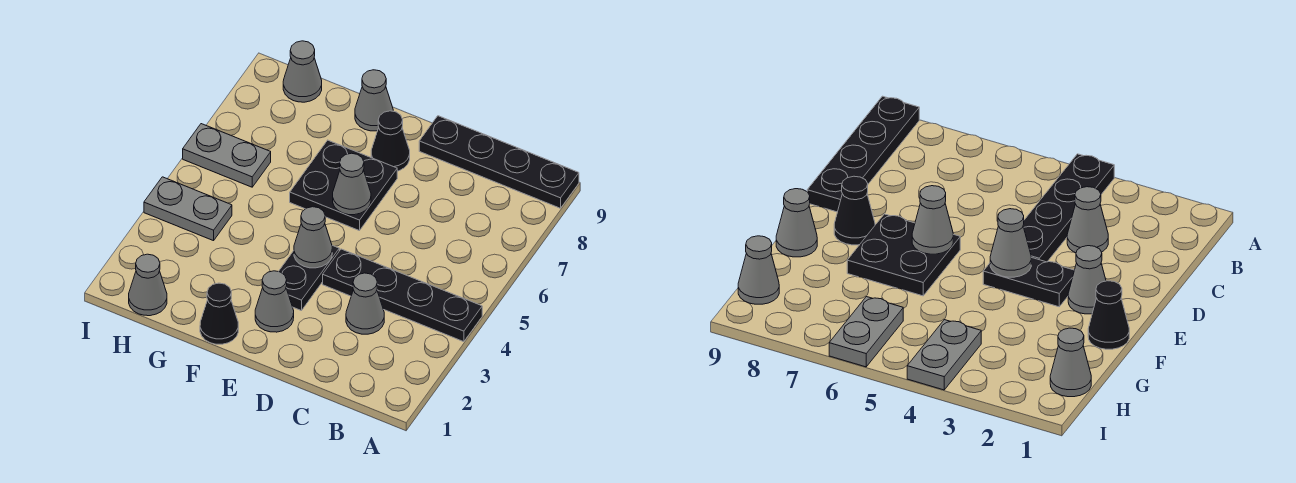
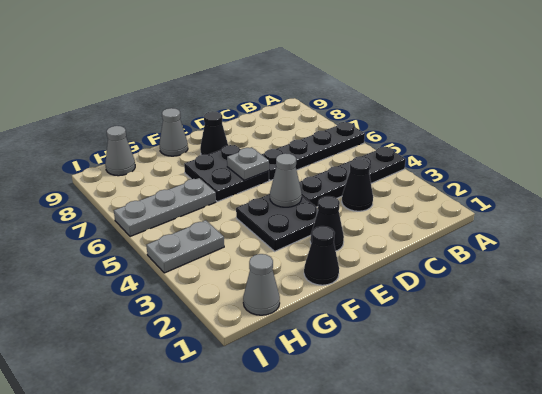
black plate A9:D9 level 1 -> black plate A6:D6 level 1
grey cone C3 level 1 -> black cone C3 level 1
grey cone E2 level 1 -> black cone E2 level 1
black plate E3:E4 level 1 -> black plate E3:F4 level 1
grey cone E6 level 2 -> grey plate E6 level 2
grey plate H6:I6 level 1 -> grey plate G6:I6 level 1

